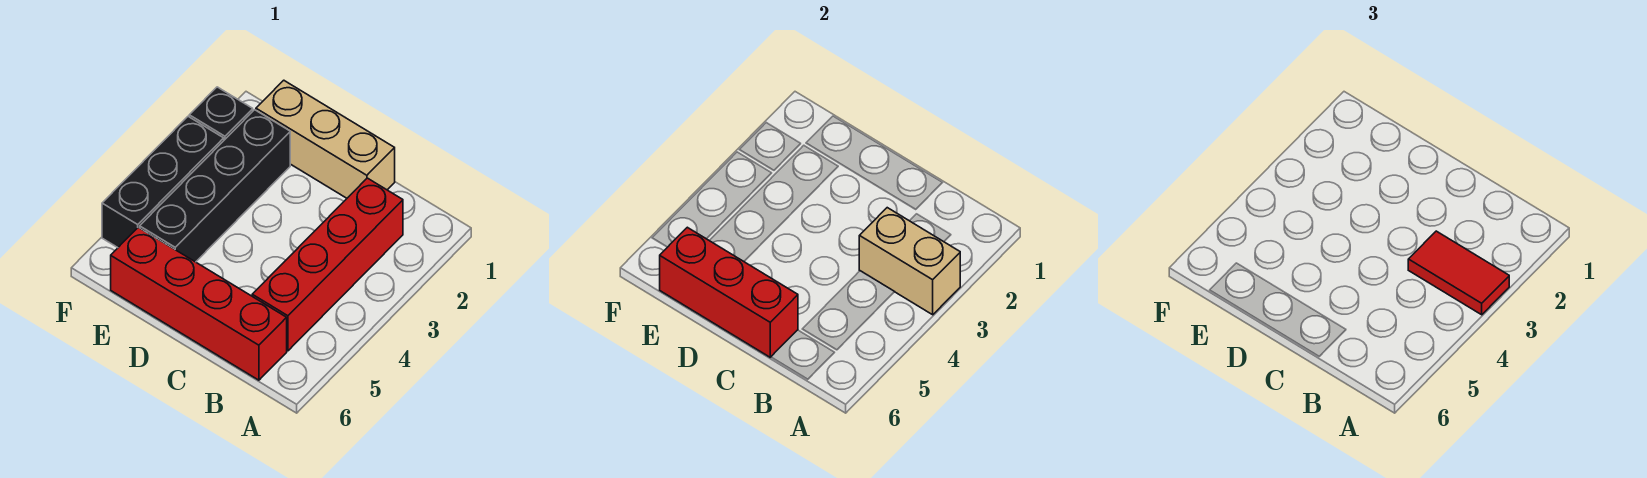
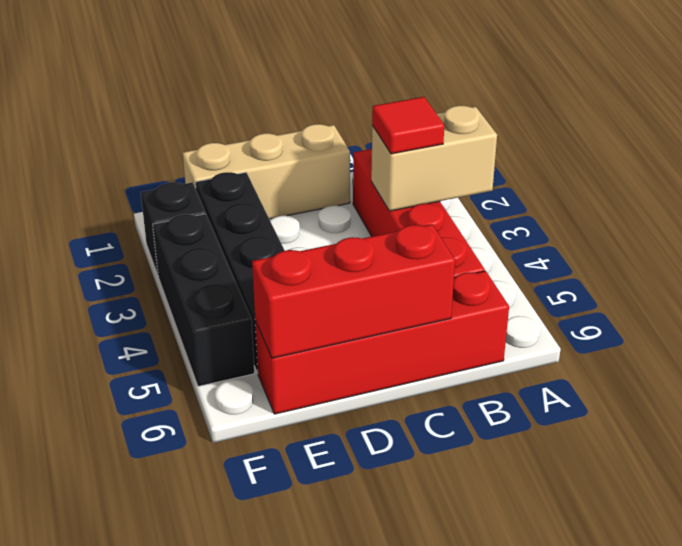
red tile A3:B3 level 3 -> red tile B3 level 3

